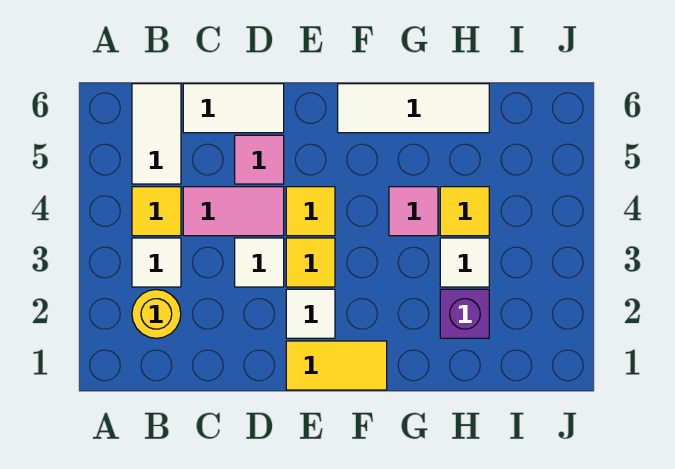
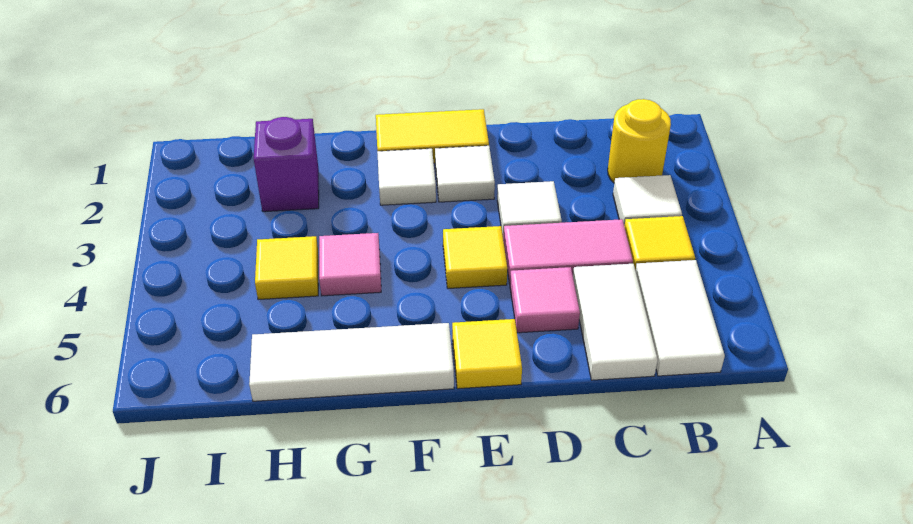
white tile C6:D6 level 1 -> white tile C5:C6 level 1
yellow tile E3 level 1 -> yellow tile E6 level 1
white tile H3 level 1 -> white tile F2 level 1

